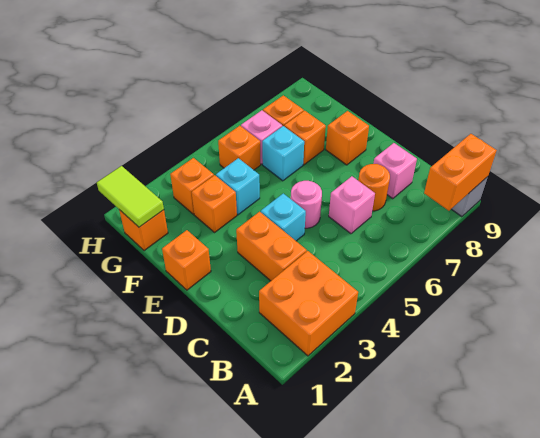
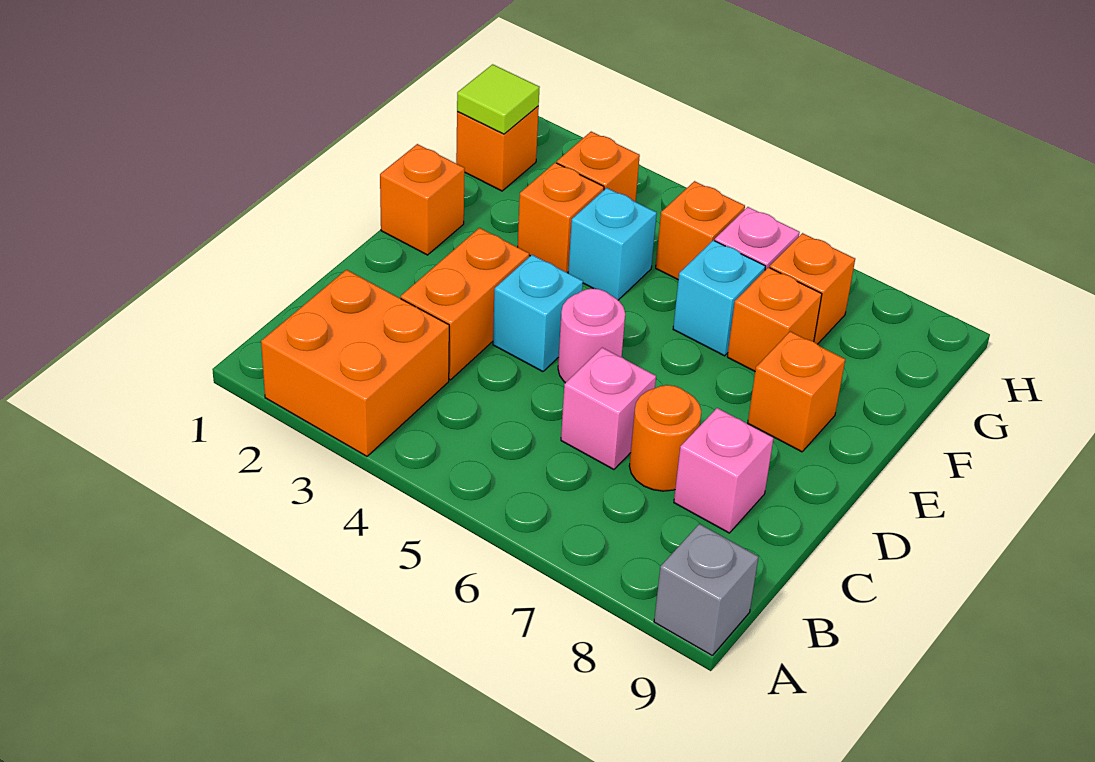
orange brick A8:A9 level 2 -> none
lime tile G1:H1 level 2 -> lime tile G1 level 2

